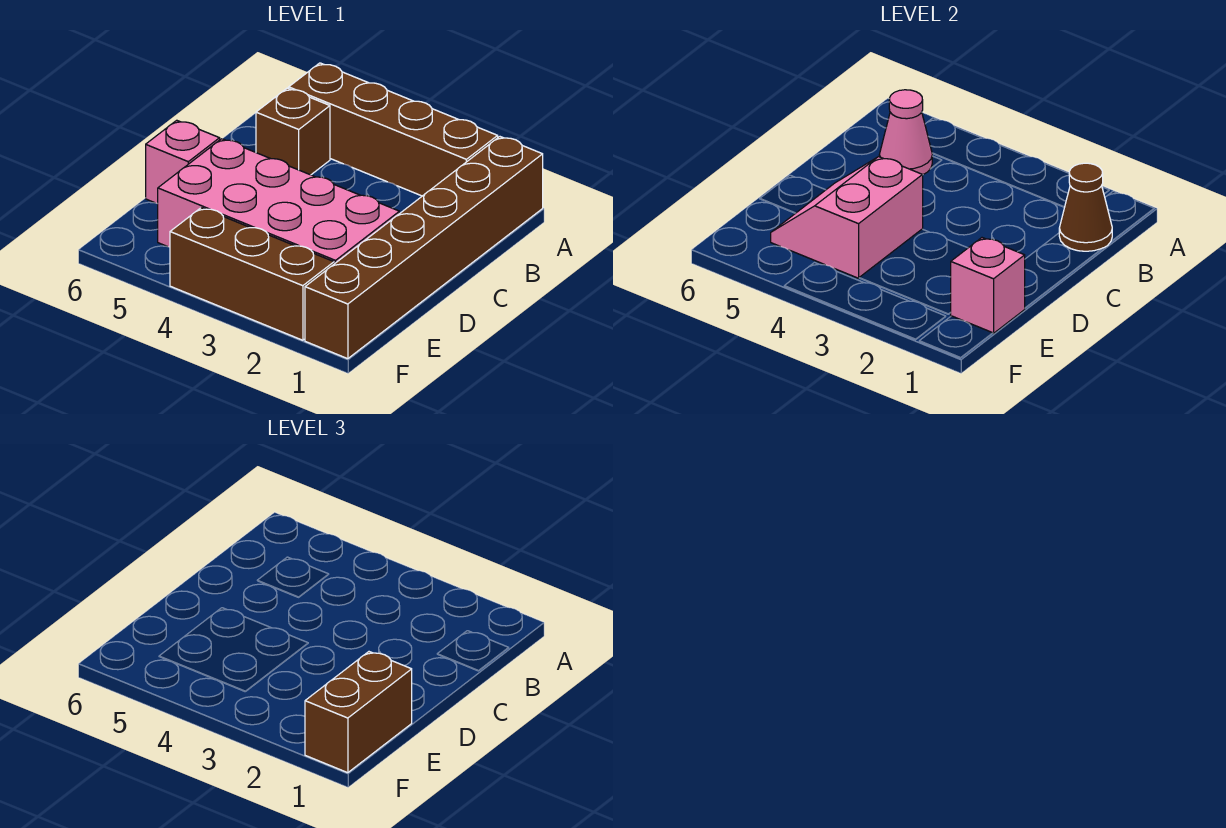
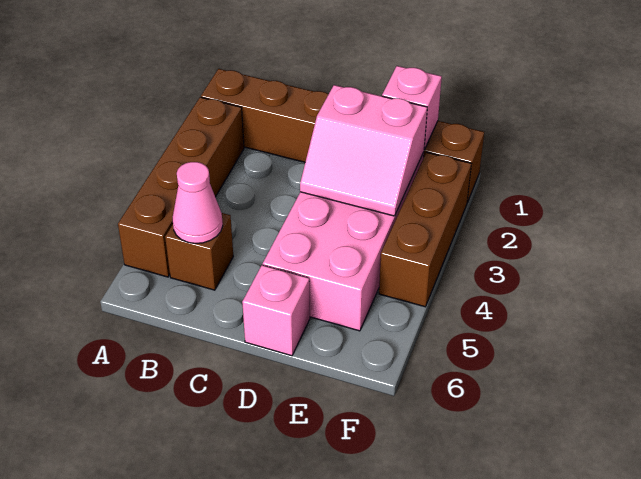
brown cone B1 level 2 -> none
pink slope D4:E5 level 2 top 4 -> pink slope D2:E3 level 2 top 2
brown brick E1:F1 level 3 -> none

